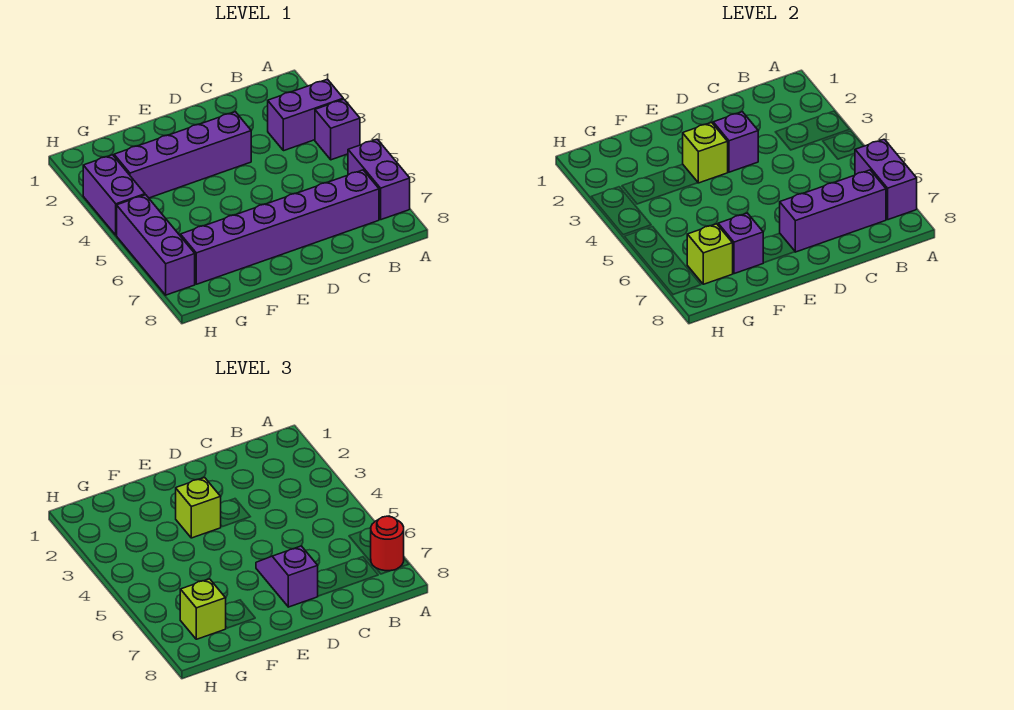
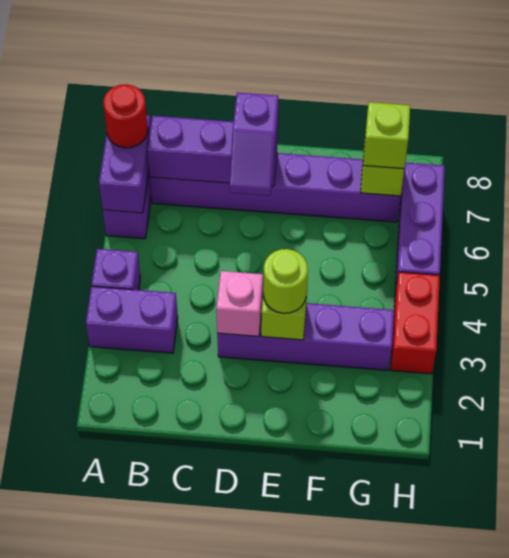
purple brick D3 level 2 -> pink brick D3 level 2
lime brick E3 level 3 -> lime round brick E3 level 3
purple brick F7 level 2 -> none
purple brick H3:H4 level 1 -> red brick H3:H4 level 1

